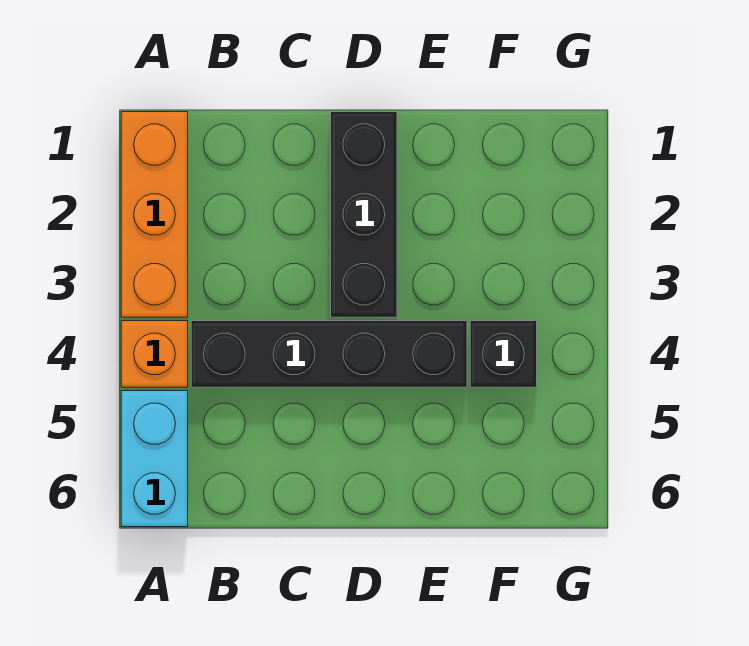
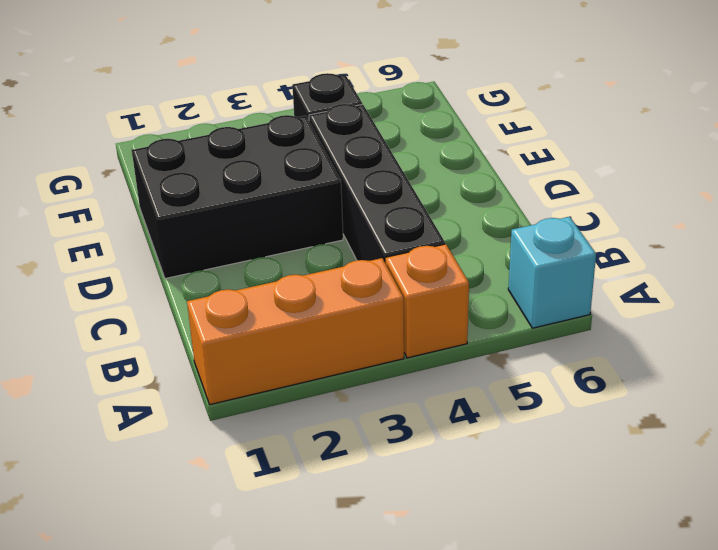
cyan brick A5:A6 level 1 -> cyan brick A6 level 1
black brick D1:D3 level 1 -> black brick D1:E3 level 1

